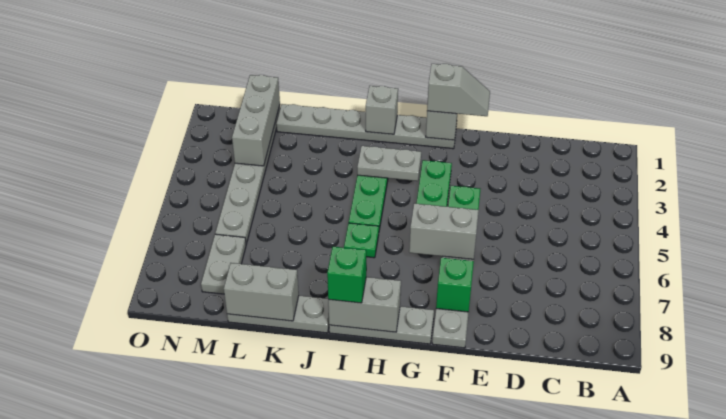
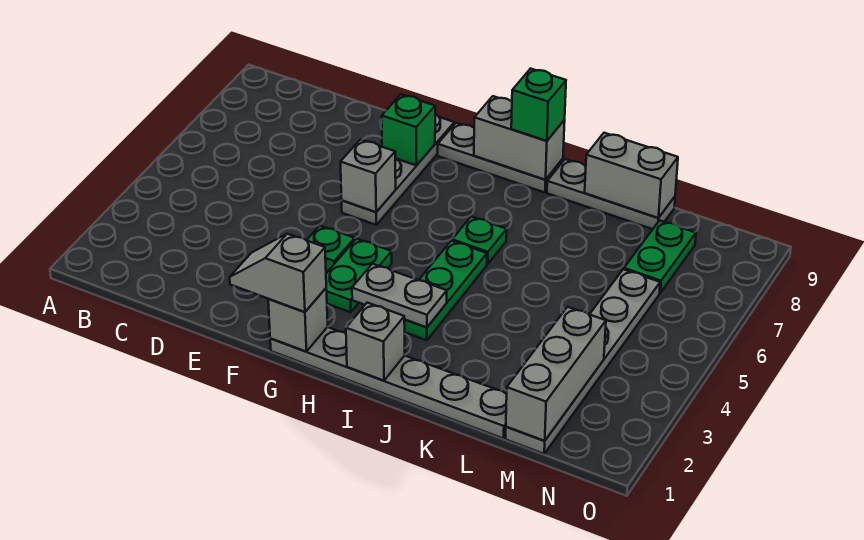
grey brick F6:G6 level 2 -> grey brick F6 level 2
grey plate M7:M8 level 1 -> green plate M7:M8 level 1

